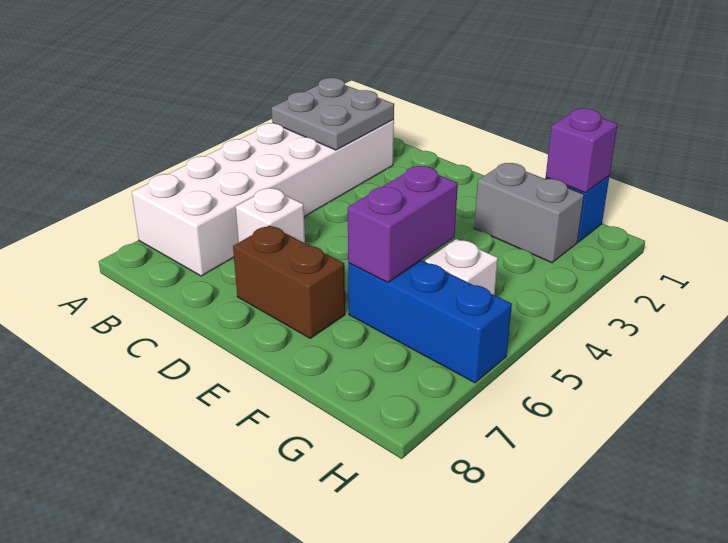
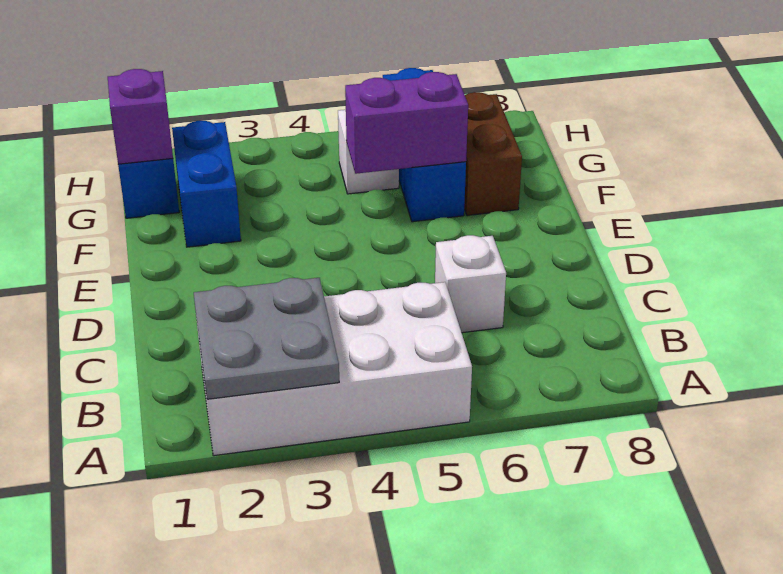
white brick A2:B7 level 1 -> white brick A2:B5 level 1
brown brick D7:E7 level 1 -> brown brick F7:G7 level 1
grey brick F2:G2 level 1 -> blue brick F2:G2 level 1

